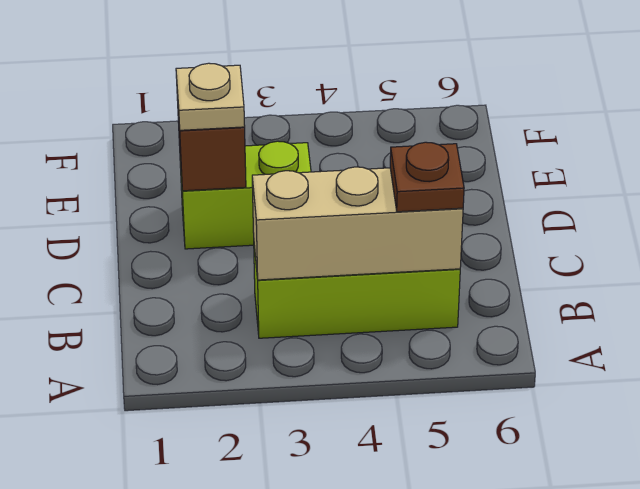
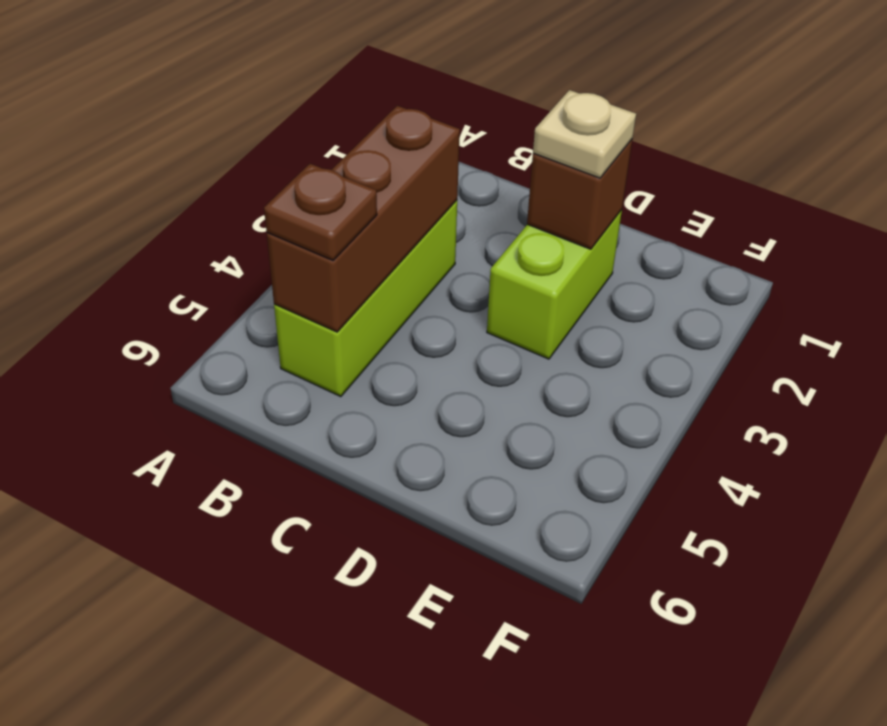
tan brick B3:B5 level 2 -> brown brick B3:B5 level 2

